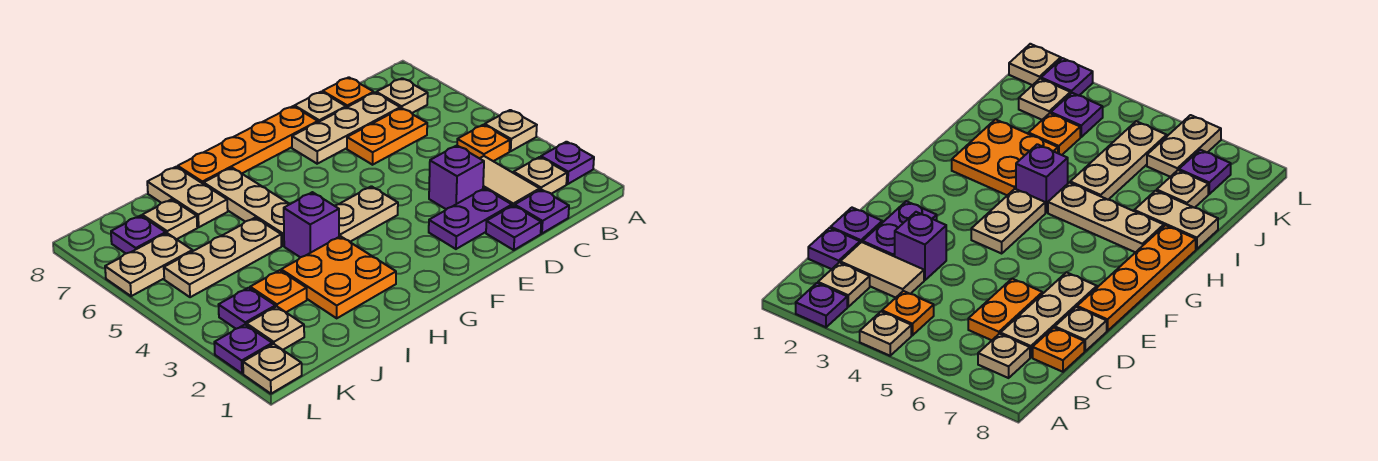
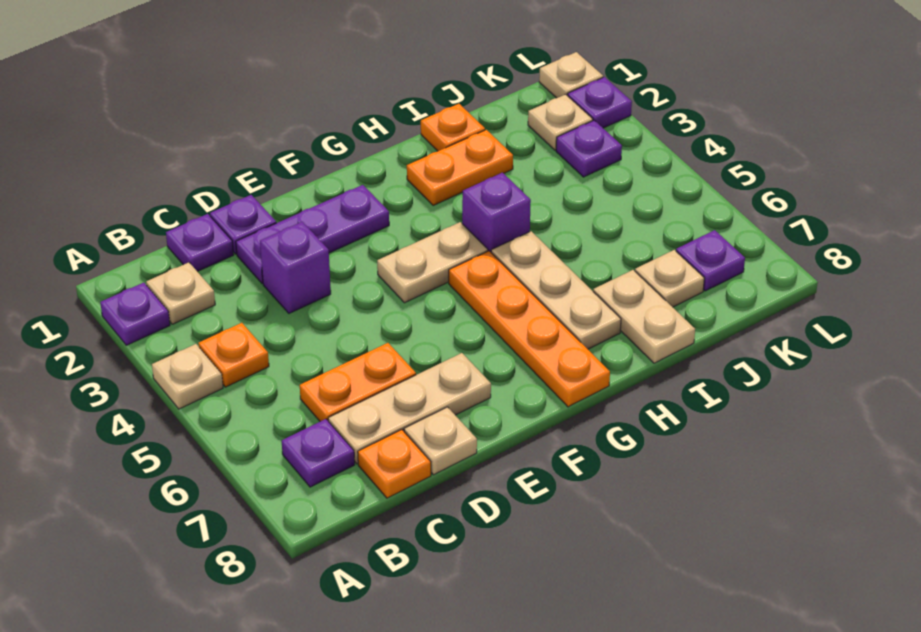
tan plate B7 level 1 -> purple plate B7 level 1
tan tile C2:C3 level 1 -> none
purple plate D2:E2 level 1 -> purple plate D2:F2 level 1
orange plate E8:H8 level 1 -> orange plate G5:G8 level 1
orange plate H2:I3 level 1 -> orange plate H2:I2 level 1
tan plate I5:K5 level 1 -> none
orange plate J3 level 1 -> orange plate I1 level 1
tan plate K6:L6 level 1 -> none

